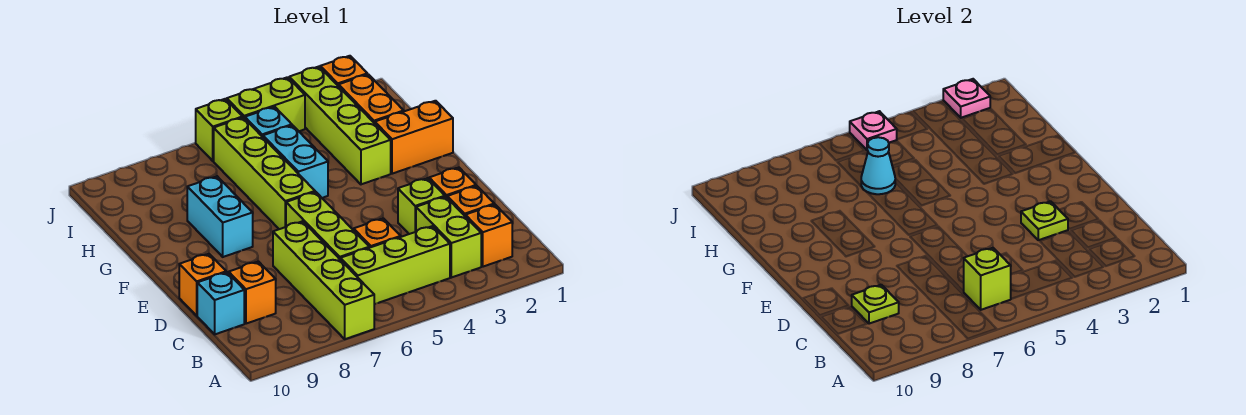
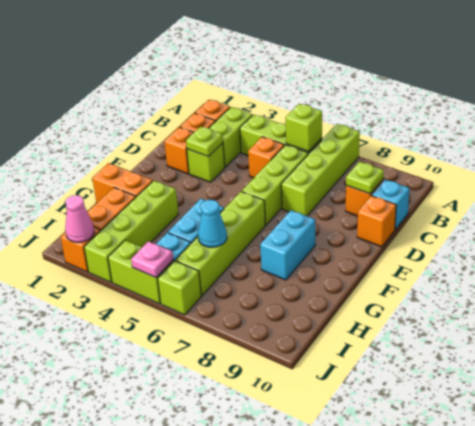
pink plate J2 level 2 -> pink cone J2 level 2

